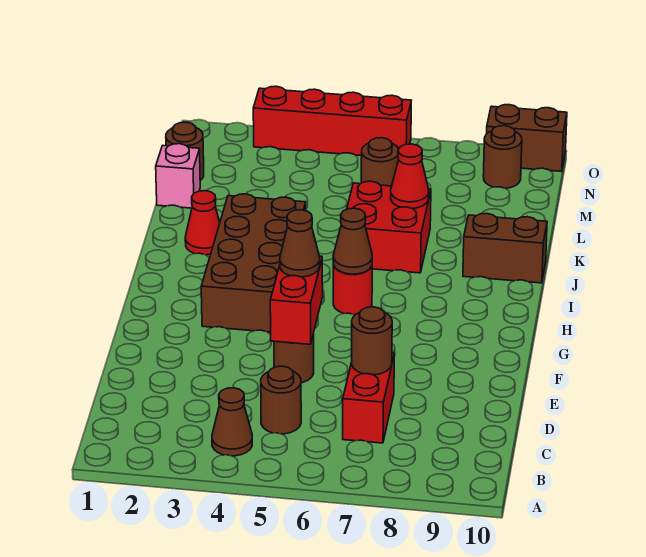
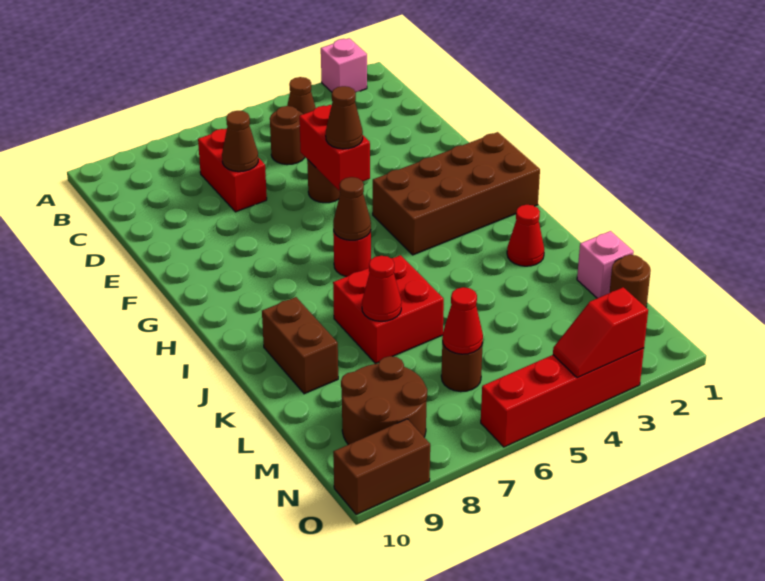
none -> pink brick A2 level 1
brown round brick D7 level 2 -> brown cone D7 level 2
brown brick G3:J4 level 1 -> brown brick G1:H4 level 1
brown brick J9:J10 level 1 -> brown brick J9:K9 level 1
none -> red cone M6 level 2
brown round brick N9 level 1 -> brown round brick M8:N9 level 1
none -> red slope O3:O4 level 2 top 3

